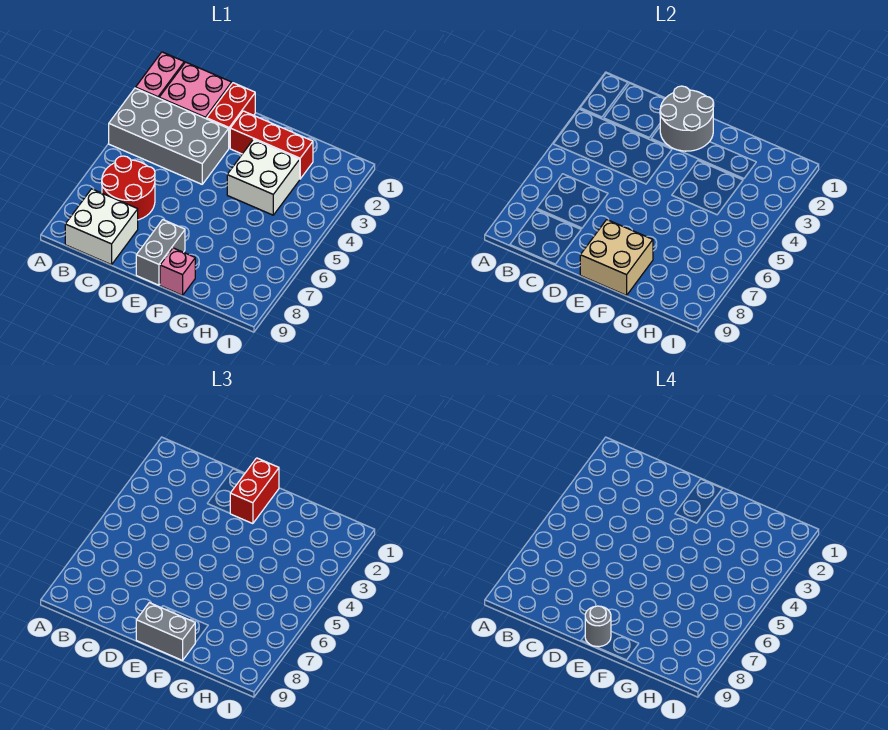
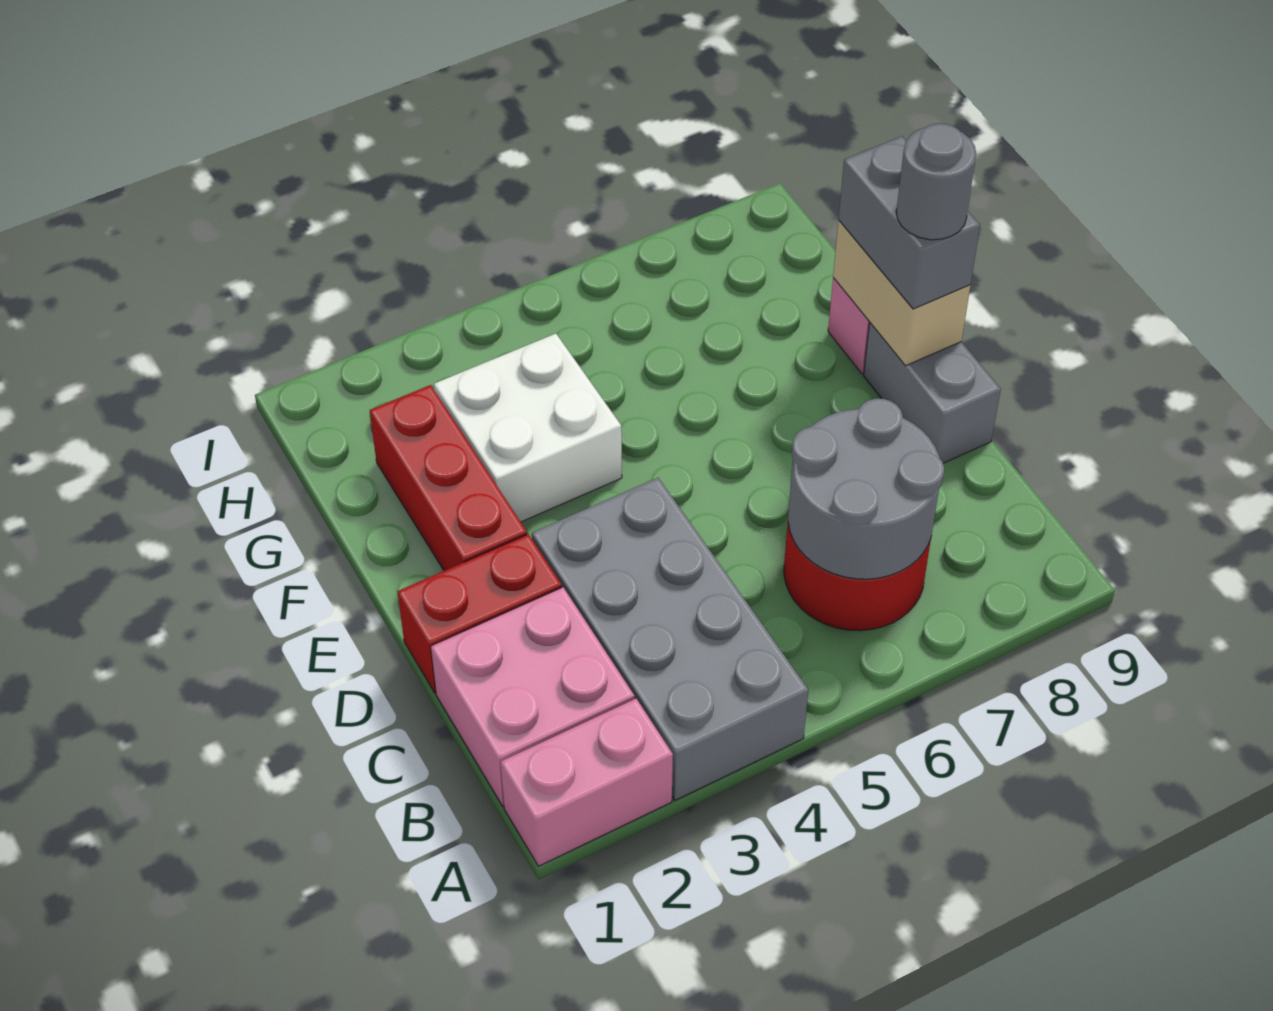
white brick B8:C9 level 1 -> none
grey round brick D1:E2 level 2 -> grey round brick B6:C7 level 2
red brick E1:E2 level 3 -> none
grey brick E8:E9 level 1 -> grey brick D9:E9 level 1
tan brick E8:F9 level 2 -> tan brick E9:F9 level 2

